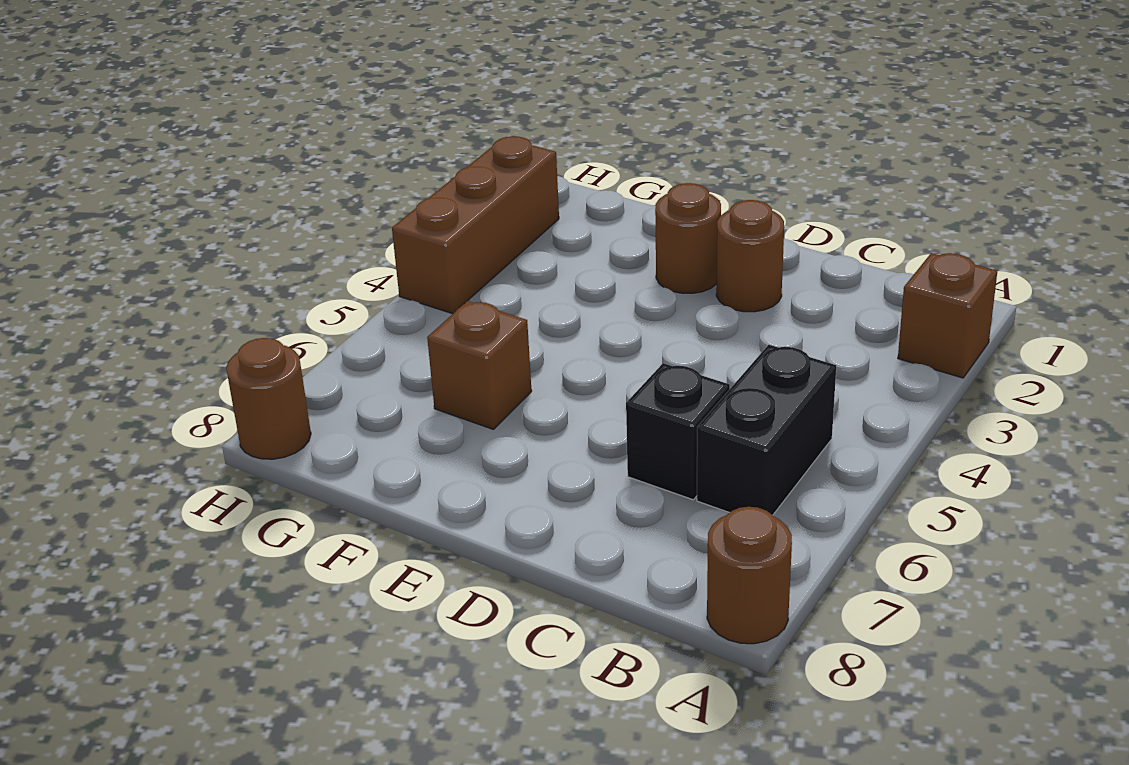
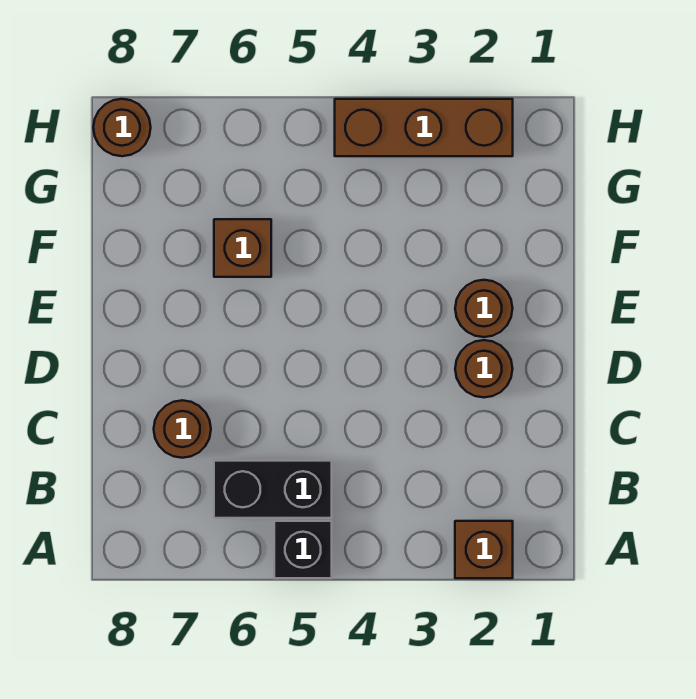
brown round brick A8 level 1 -> brown round brick C7 level 1
black brick C6 level 1 -> black brick A5 level 1

